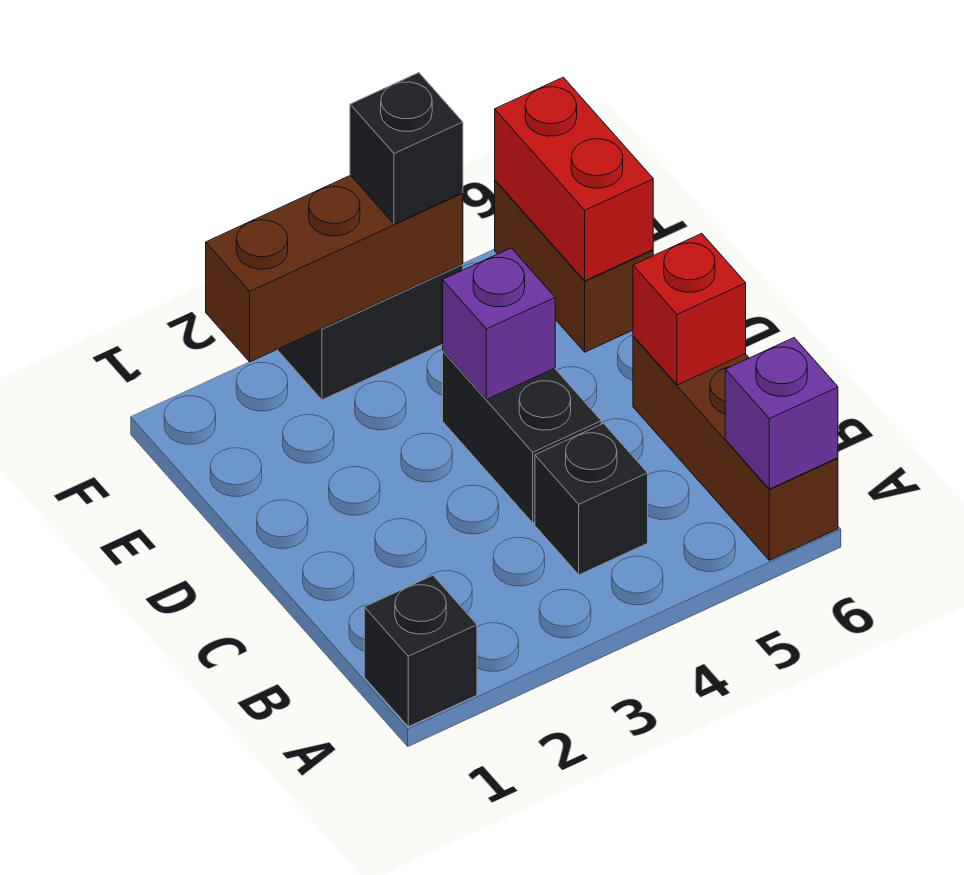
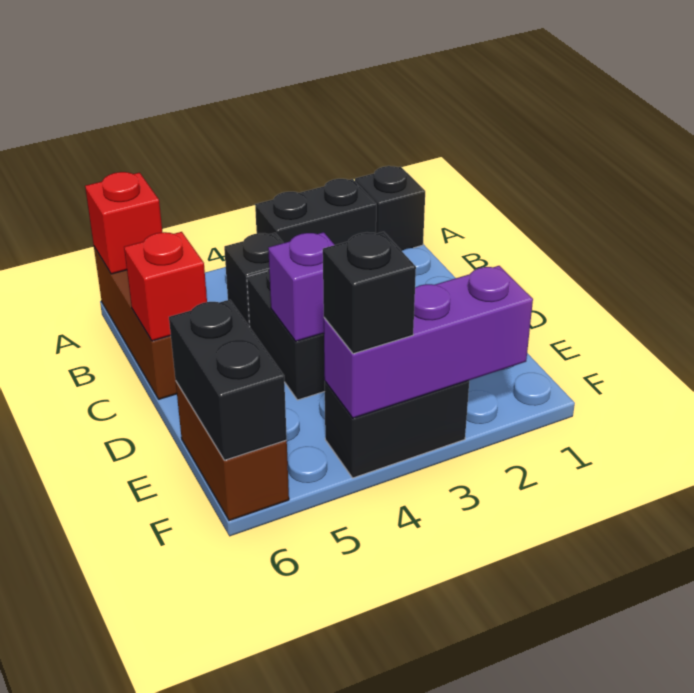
none -> black brick A2:A3 level 1
purple brick A6 level 2 -> red brick A6 level 2
red brick E6:F6 level 2 -> black brick E6:F6 level 2
brown brick F2:F4 level 2 -> purple brick F2:F4 level 2

